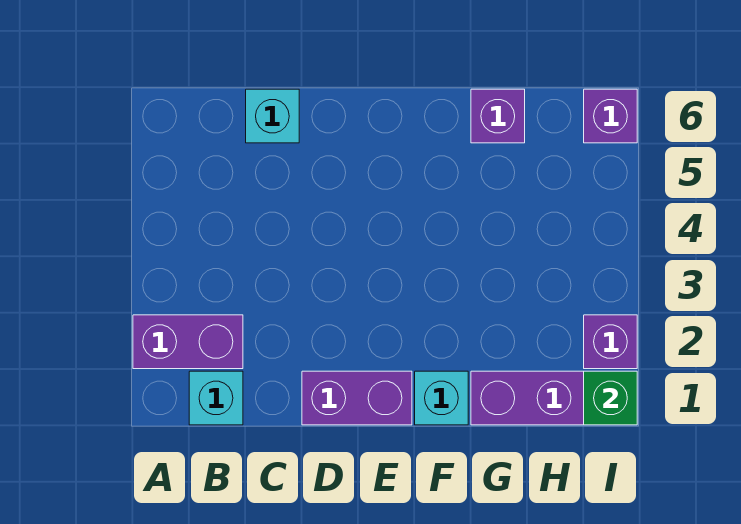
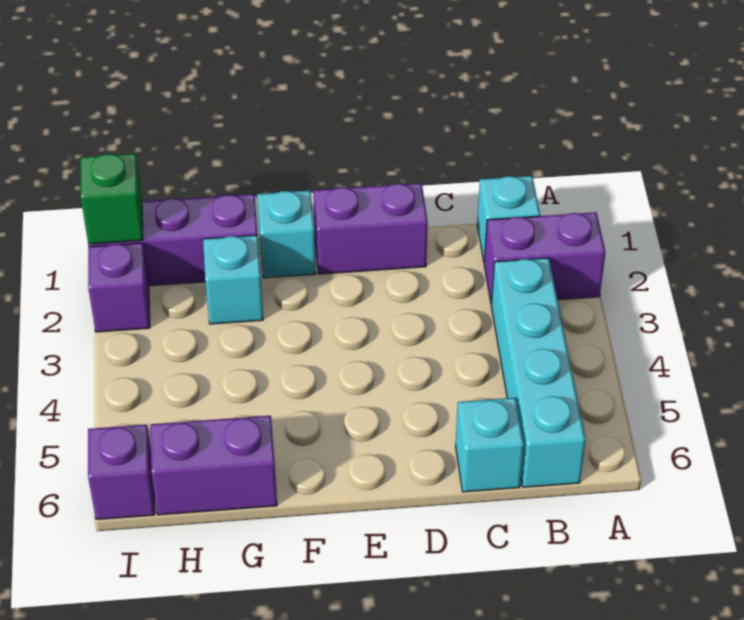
none -> cyan brick B3:B6 level 1
none -> cyan brick G2 level 1
purple brick G6 level 1 -> purple brick G6:H6 level 1

